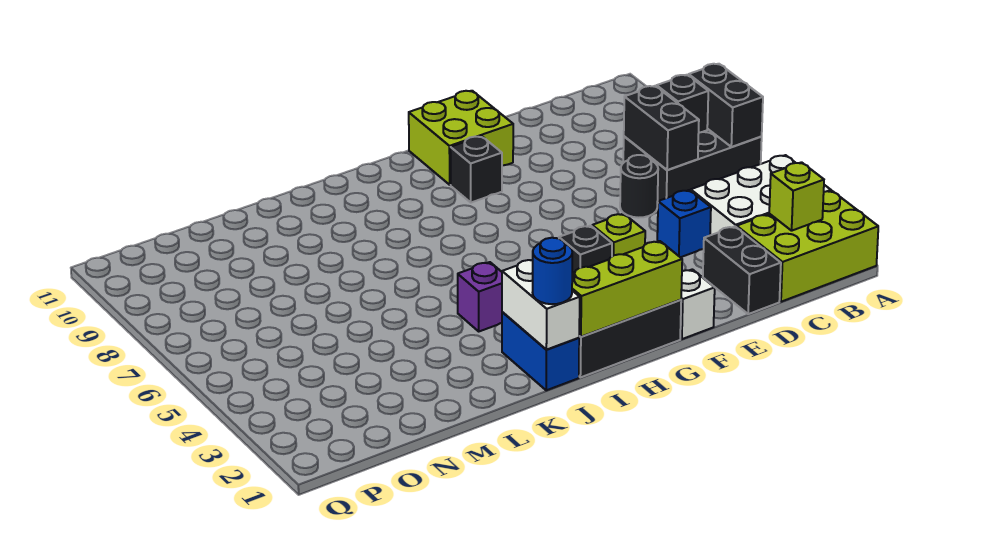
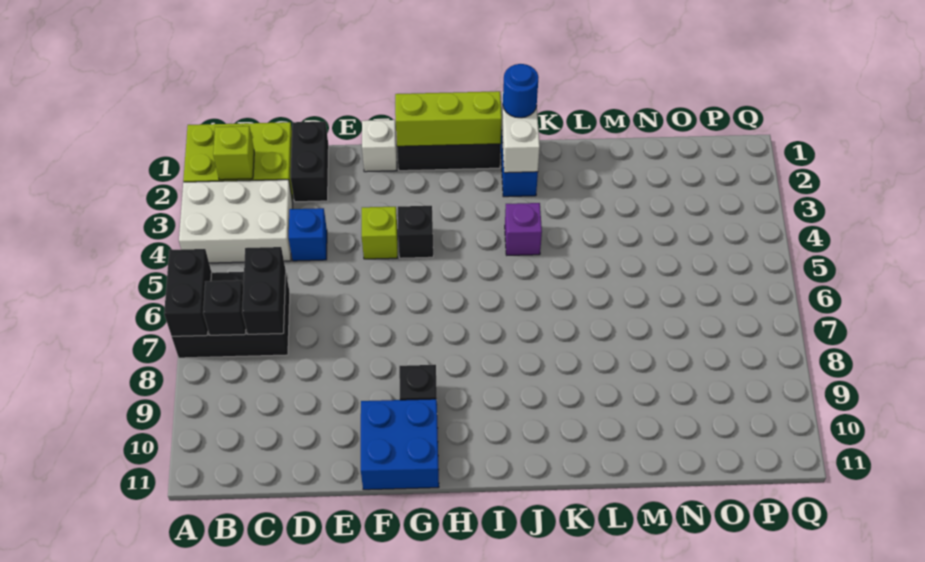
black round brick D6 level 1 -> none
lime brick F10:G11 level 1 -> blue brick F10:G11 level 1

